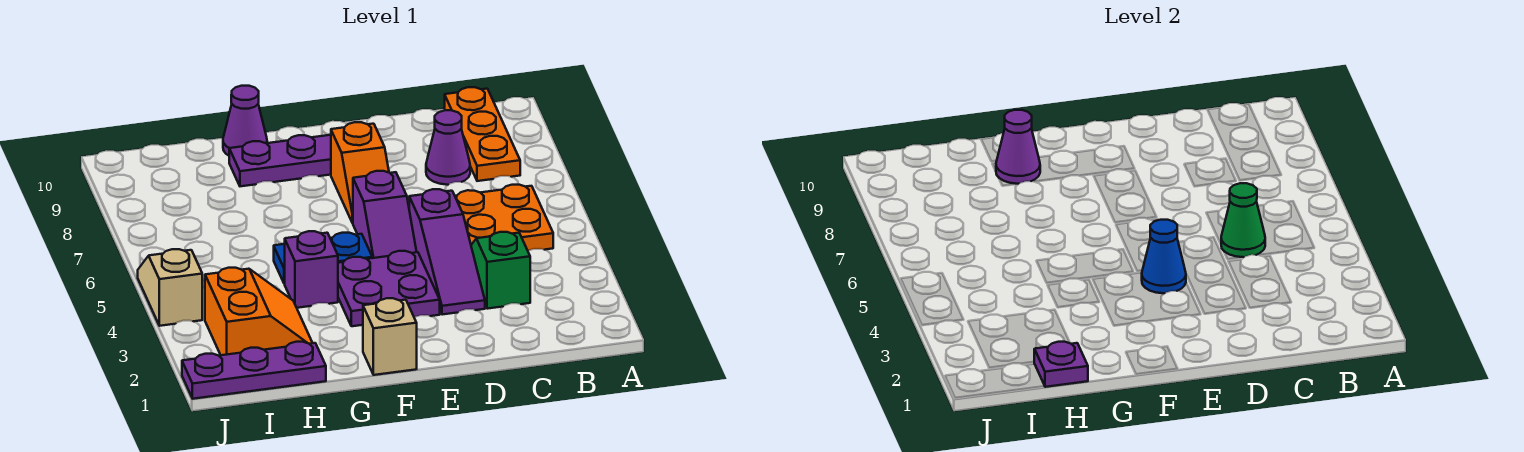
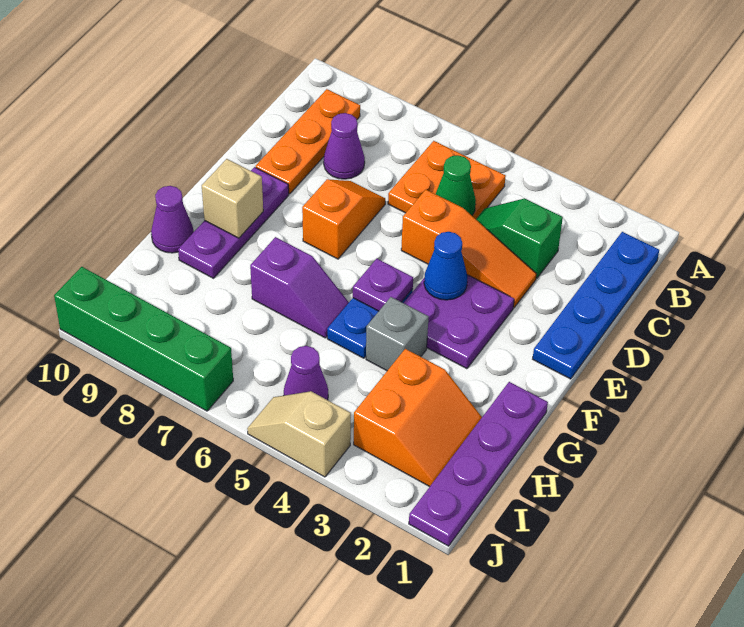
none -> blue plate B1:E1 level 1
orange plate B8:B10 level 1 -> orange plate B9:D9 level 1
purple slope D3:D5 level 1 top 5 -> orange slope D3:D5 level 1 top 5
purple slope E5:E6 level 1 top 6 -> purple slope G6:G7 level 1 top 7
orange slope E7:E8 level 1 top 8 -> orange slope D7:E7 level 1 top E
tan brick F1 level 1 -> tan brick F9 level 2
purple brick G4 level 1 -> grey brick G4 level 1
purple cone G9 level 2 -> purple cone I5 level 1
purple plate H1:J1 level 1 -> purple plate G1:J1 level 1
purple plate H1 level 2 -> purple plate F5 level 2
orange slope H2:I3 level 1 top I -> orange slope H2:I3 level 1 top 3
none -> green brick J7:J10 level 1

